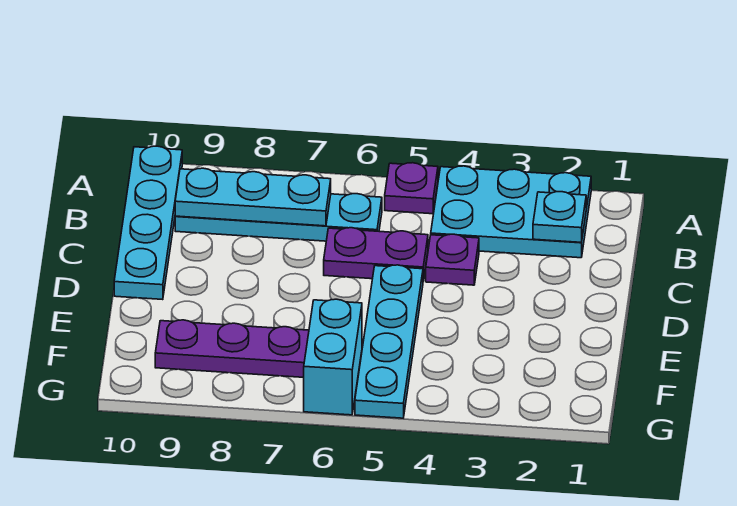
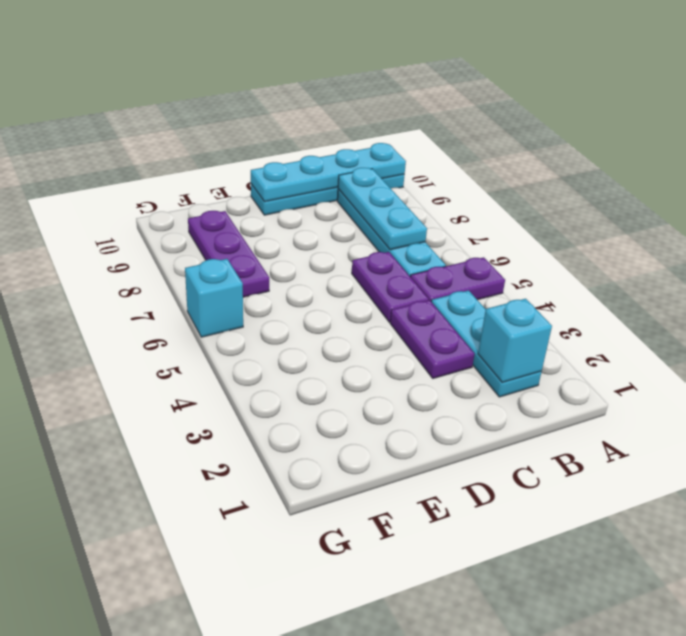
cyan plate A2:B4 level 1 -> cyan plate B2:B4 level 1
purple plate A5 level 1 -> purple plate A5:B5 level 1
cyan plate B2 level 2 -> cyan brick B2 level 2
purple plate C4 level 1 -> purple plate C3:C4 level 1
cyan plate D5:G5 level 1 -> cyan plate A10:D10 level 2
cyan brick F6:G6 level 1 -> cyan brick G6 level 1

